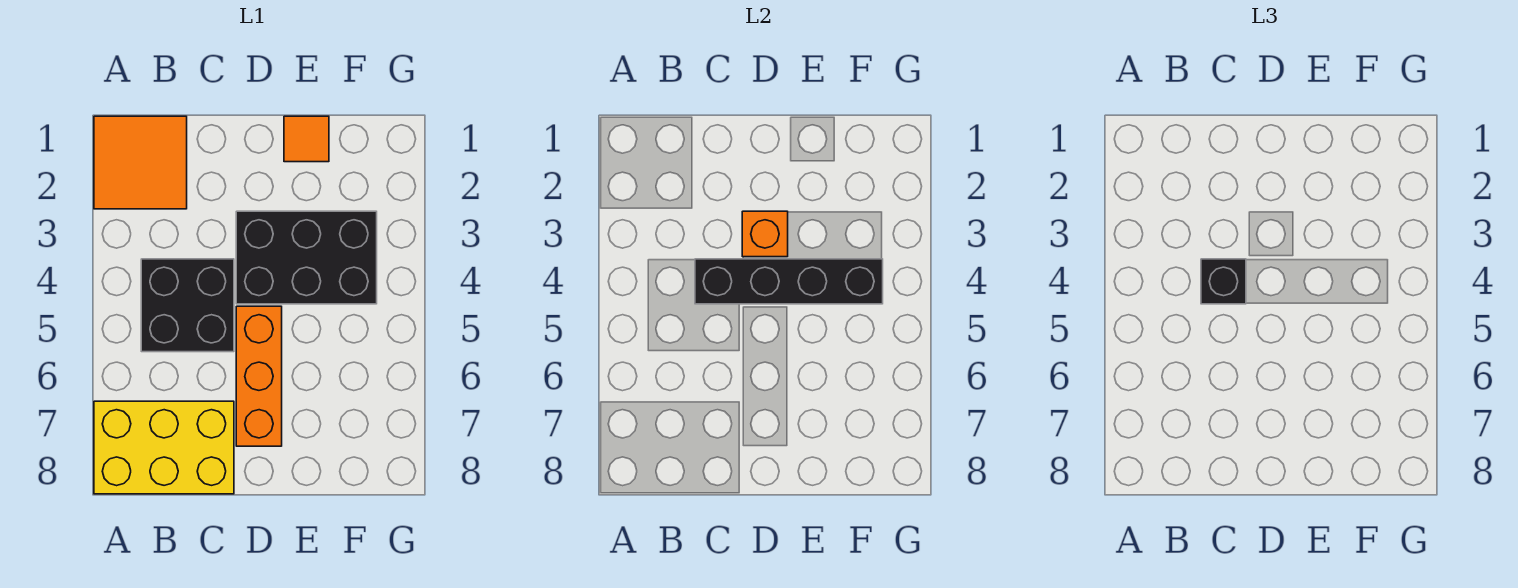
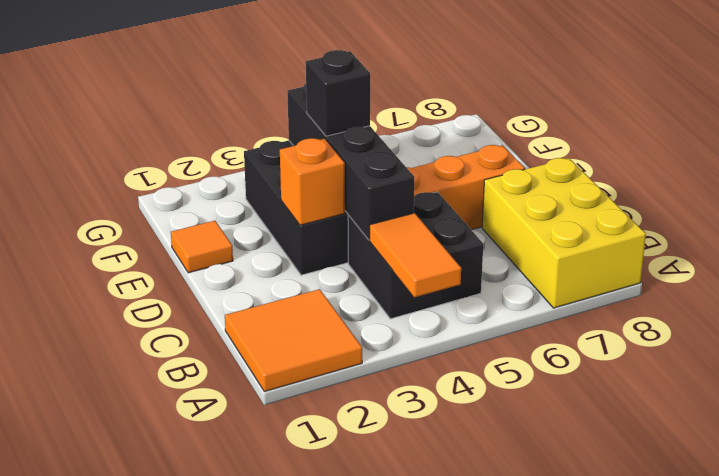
none -> orange tile A4:B4 level 2
black brick C4 level 3 -> black brick E4 level 3

